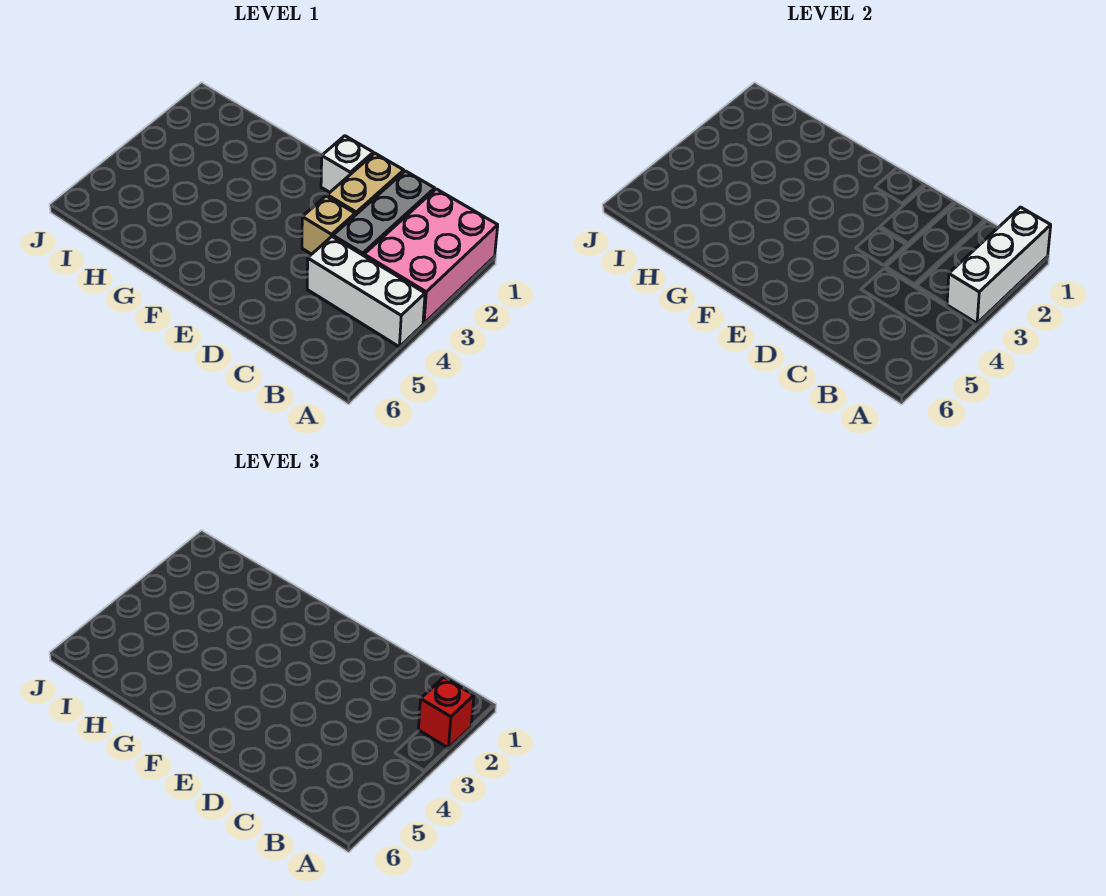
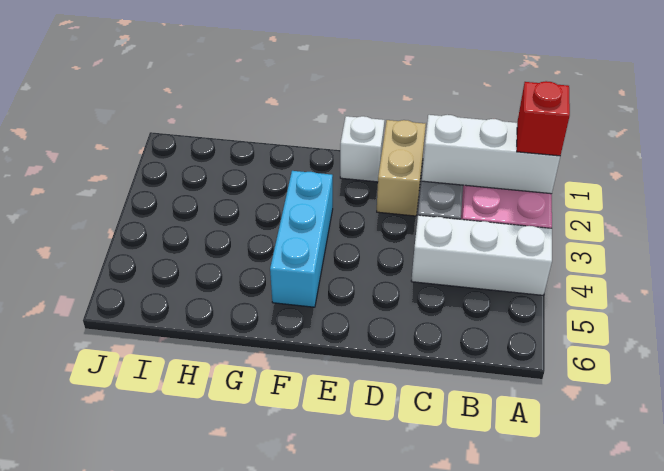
white brick A1:A3 level 2 -> white brick A2:C2 level 2
tan brick D3 level 1 -> none
none -> cyan brick F3:F5 level 1

